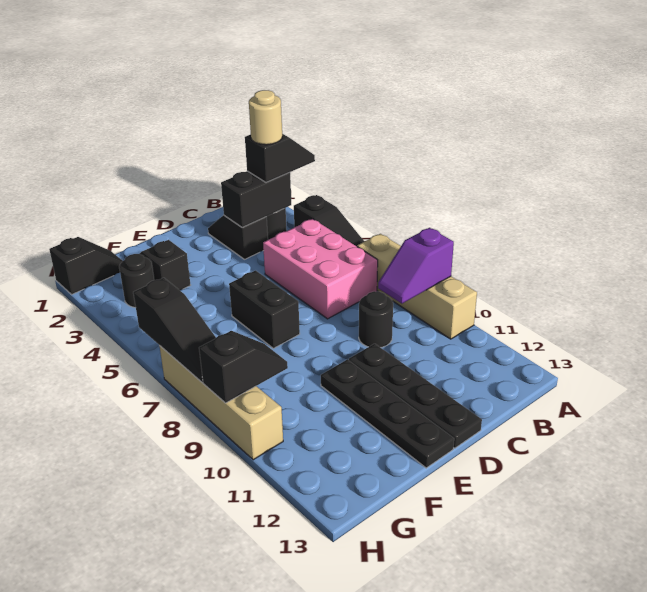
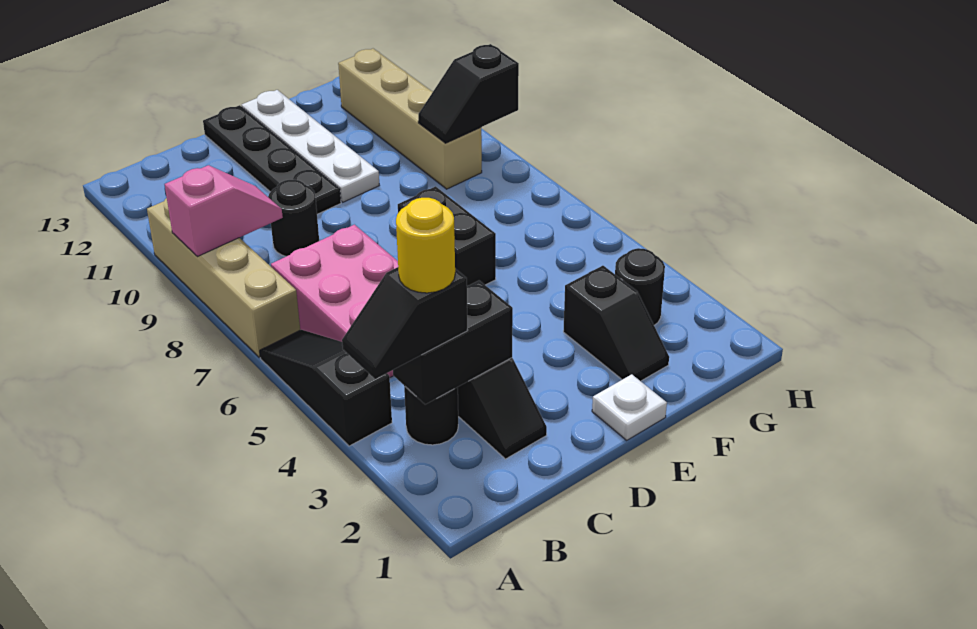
purple slope A9:B9 level 2 top A -> pink slope A9:B9 level 2 top A
tan round brick B3 level 4 -> yellow round brick B3 level 4
none -> white plate E1 level 1
black plate E10:E13 level 1 -> white plate E10:E13 level 1
black slope G1:H1 level 1 top H -> none
black slope H6:H8 level 2 top 6 -> none
tan brick H7:H10 level 1 -> tan brick G9:G12 level 1

